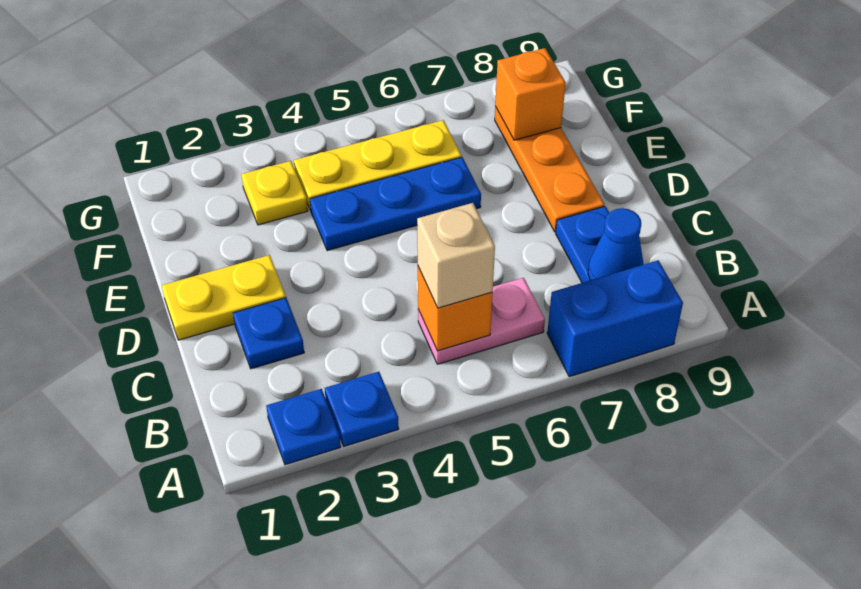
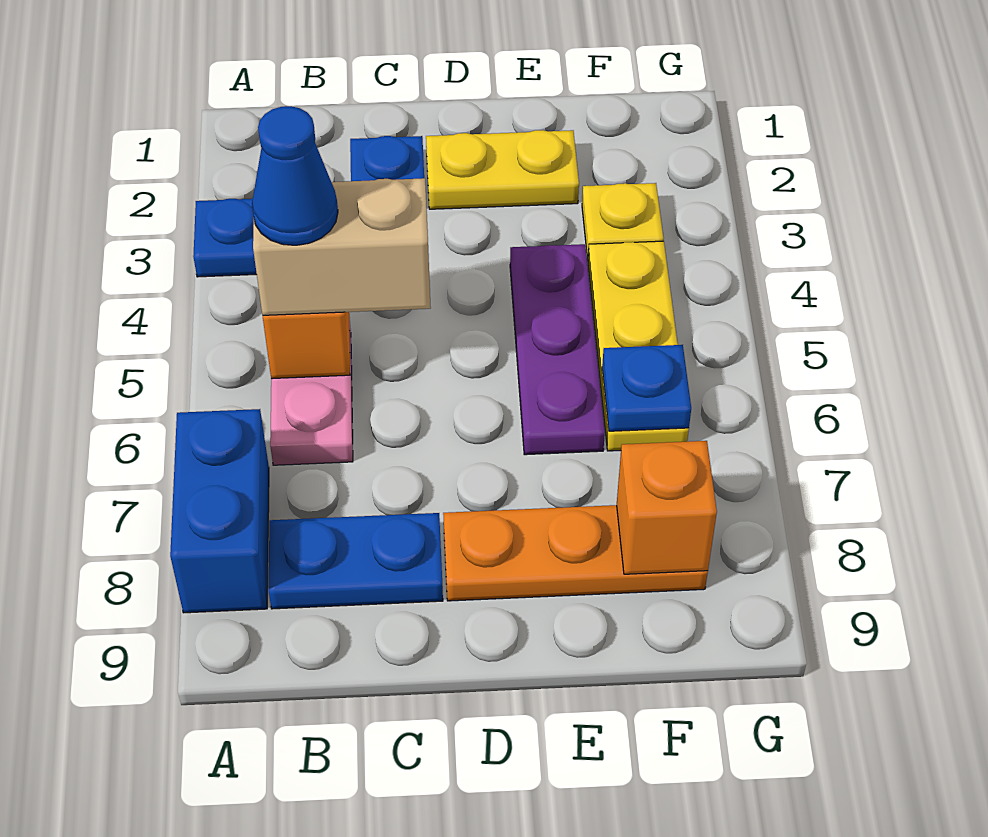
blue plate A2 level 1 -> blue plate F6 level 2
tan brick B5 level 3 -> tan brick B5:C5 level 3
blue cone B8 level 2 -> blue cone B5 level 4
yellow plate D1:D2 level 1 -> yellow plate D2:E2 level 1
blue plate E4:E6 level 1 -> purple plate E4:E6 level 1

